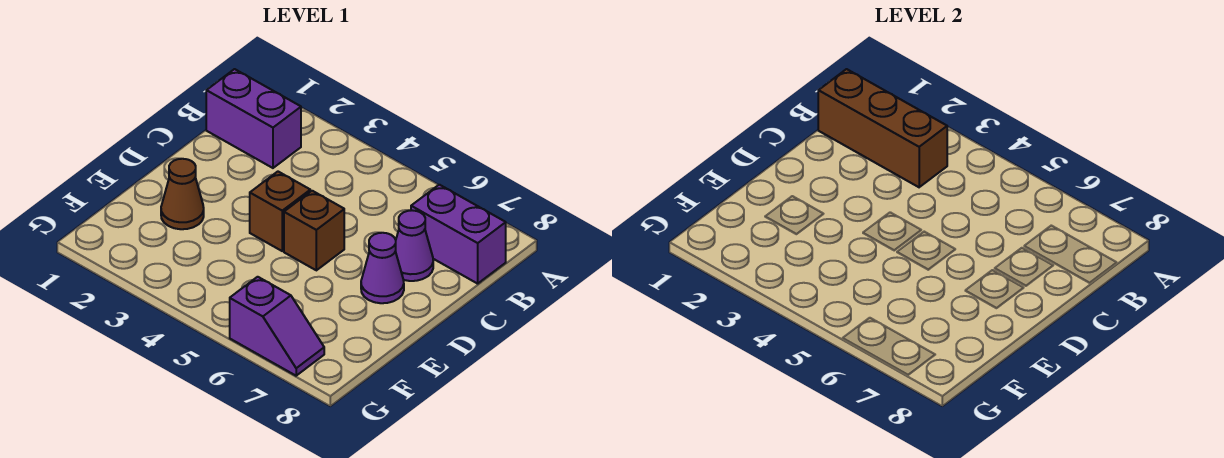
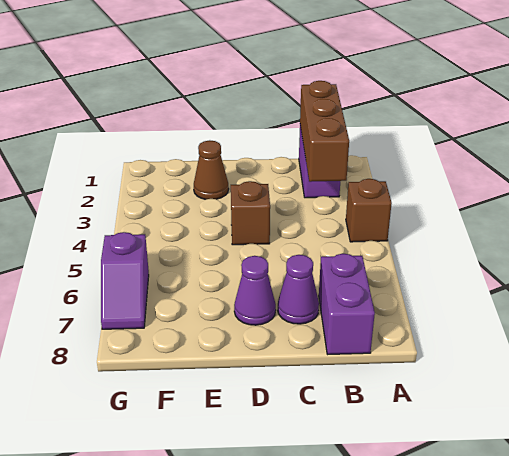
brown brick D5 level 1 -> brown brick A4 level 1

